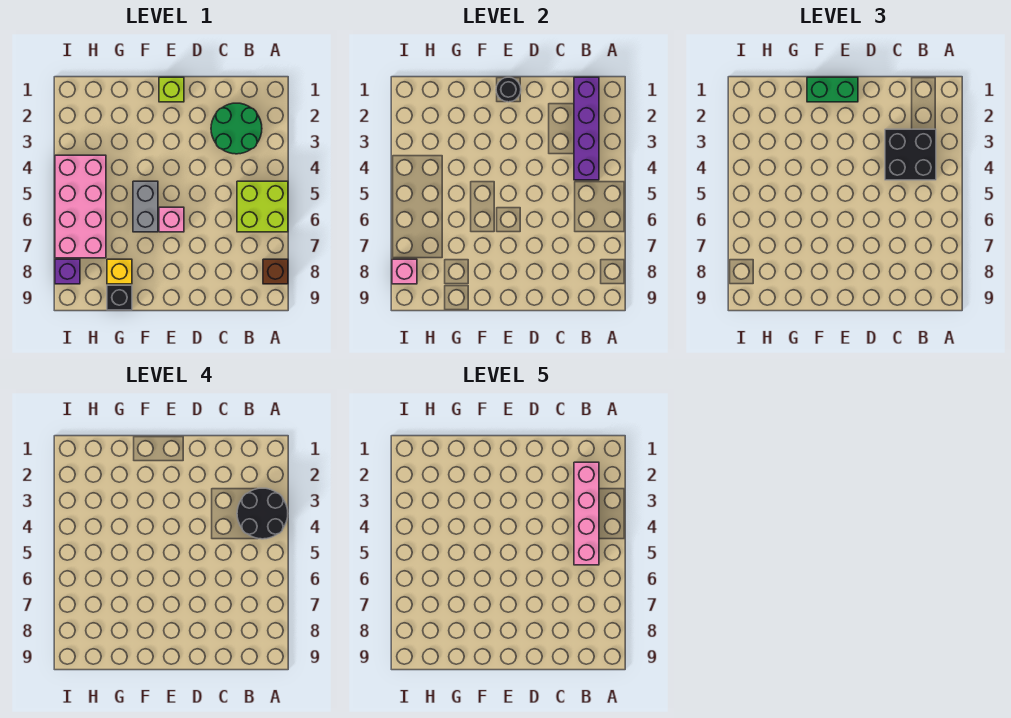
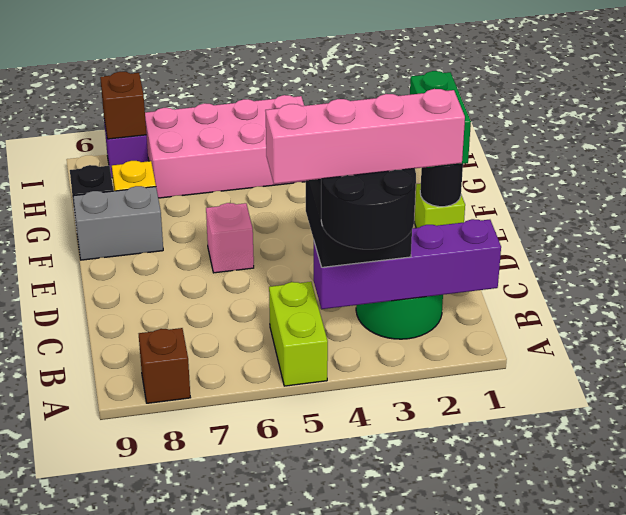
lime brick A5:B6 level 1 -> lime brick A5:B5 level 1
grey brick F5:F6 level 1 -> grey brick F8:F9 level 1
pink brick I8 level 2 -> brown brick I8 level 2

